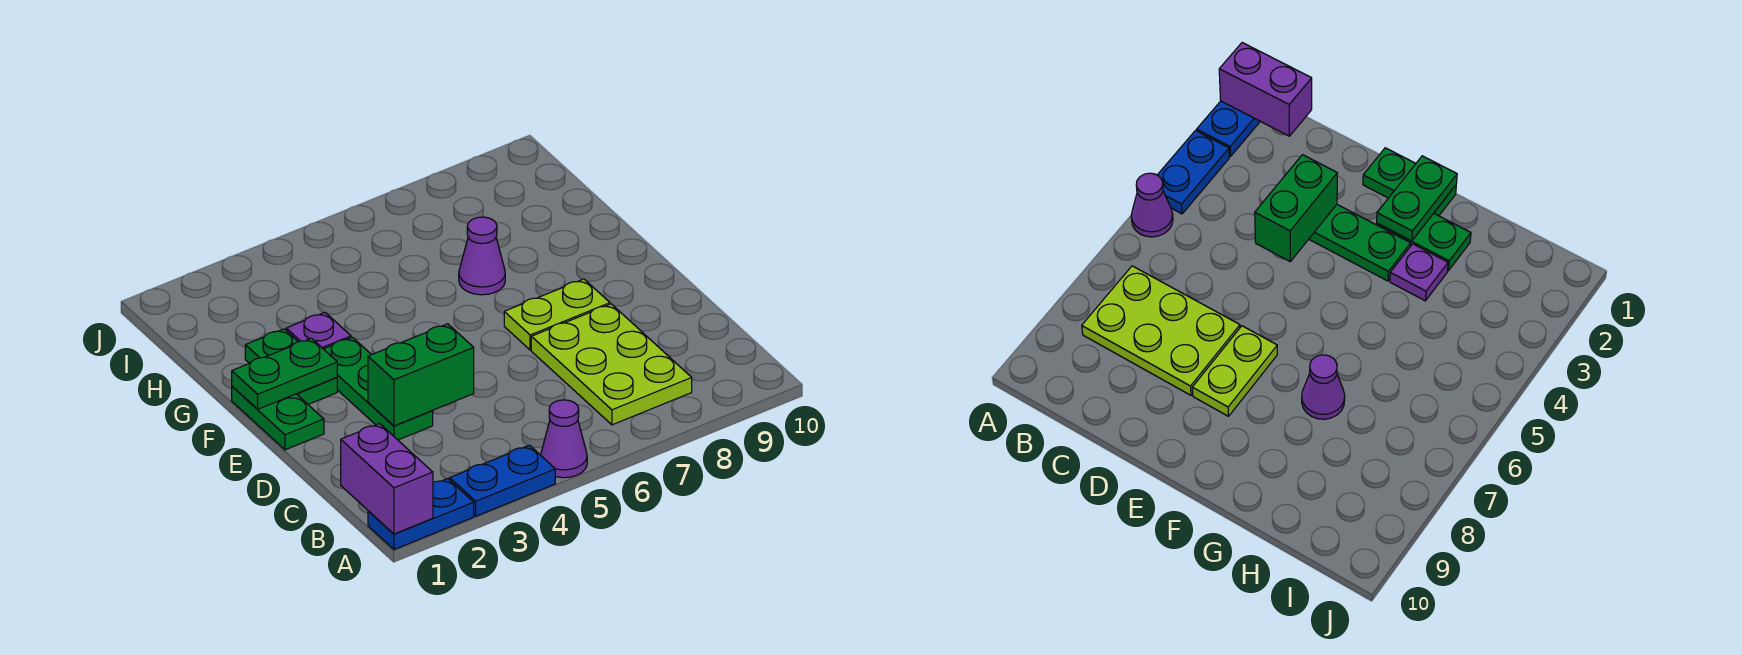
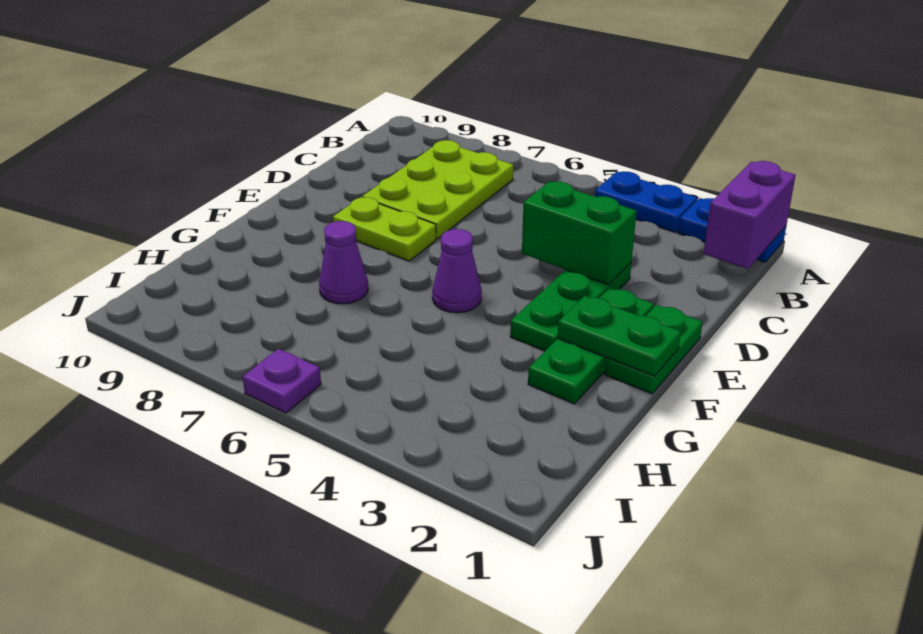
purple cone A5 level 1 -> purple cone F5 level 1
green plate F2:G2 level 1 -> green plate E2:G2 level 1
purple plate G3 level 1 -> purple plate J6 level 1

